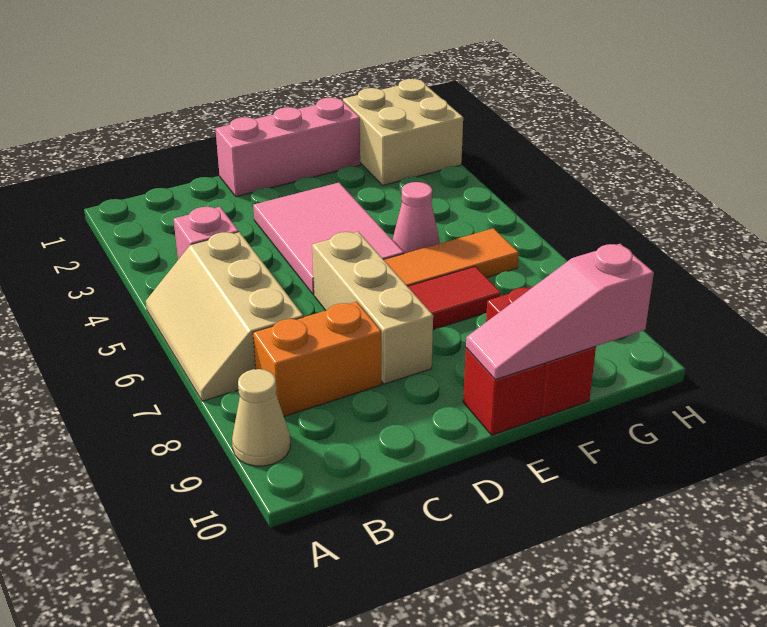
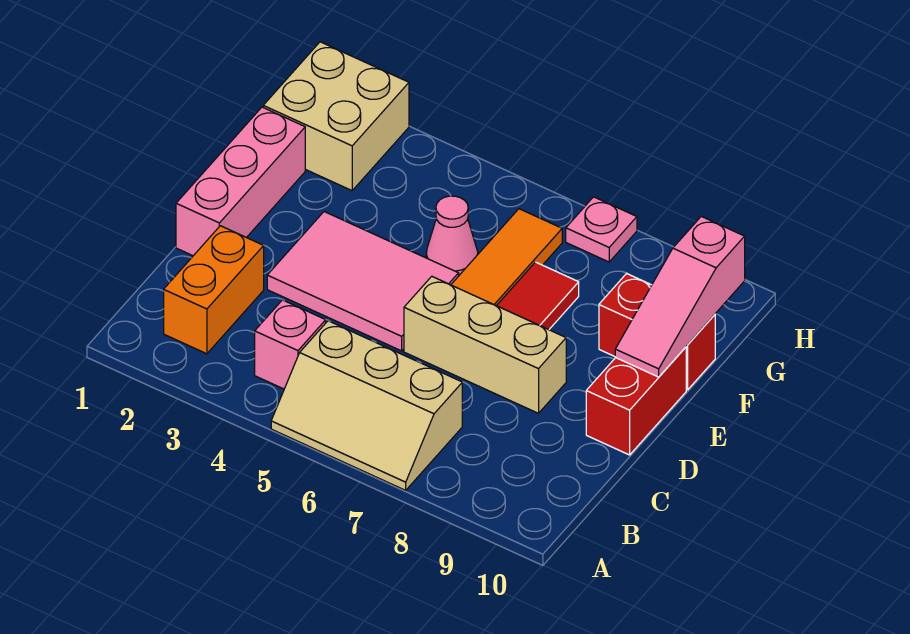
tan cone A9 level 1 -> none
orange brick B8:C8 level 1 -> orange brick B2:C2 level 1
red brick E10 level 1 -> red brick D10:E10 level 1
none -> pink plate H7 level 1

